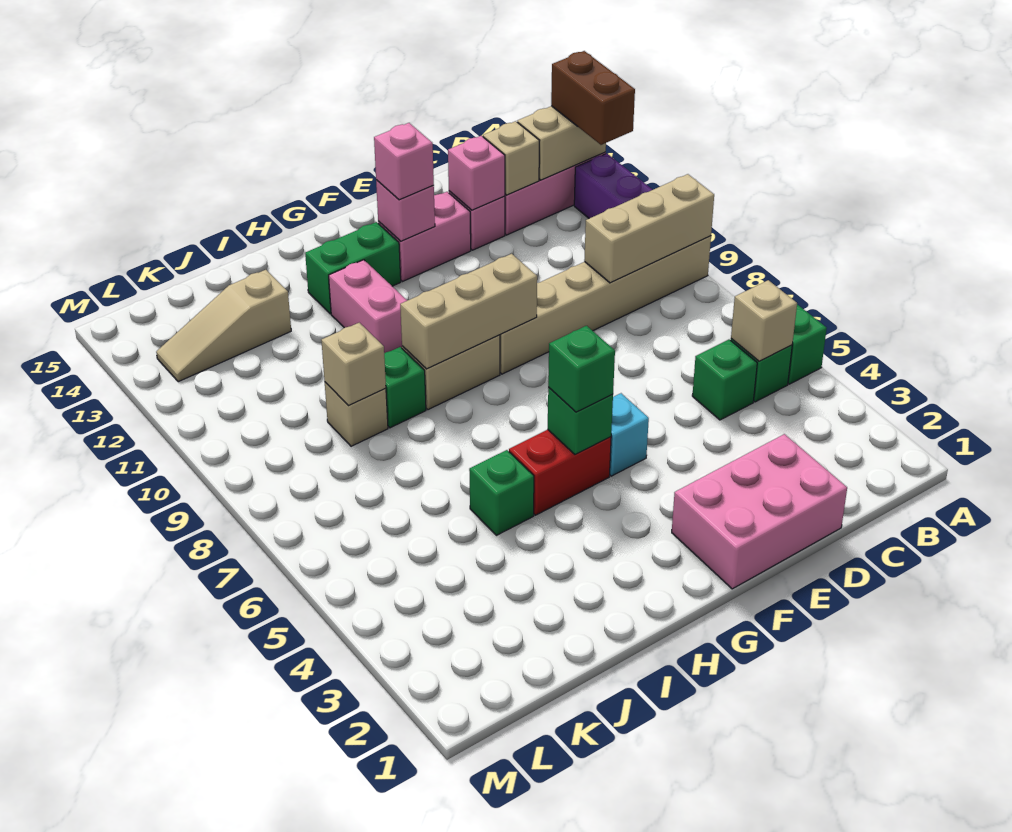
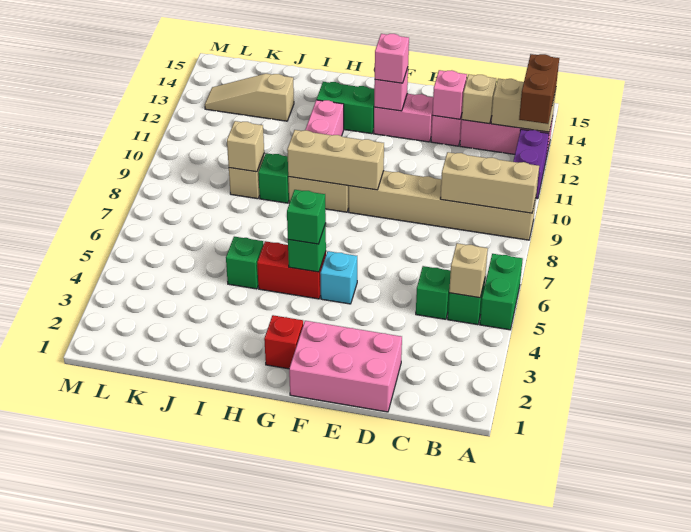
none -> red brick G2 level 1

